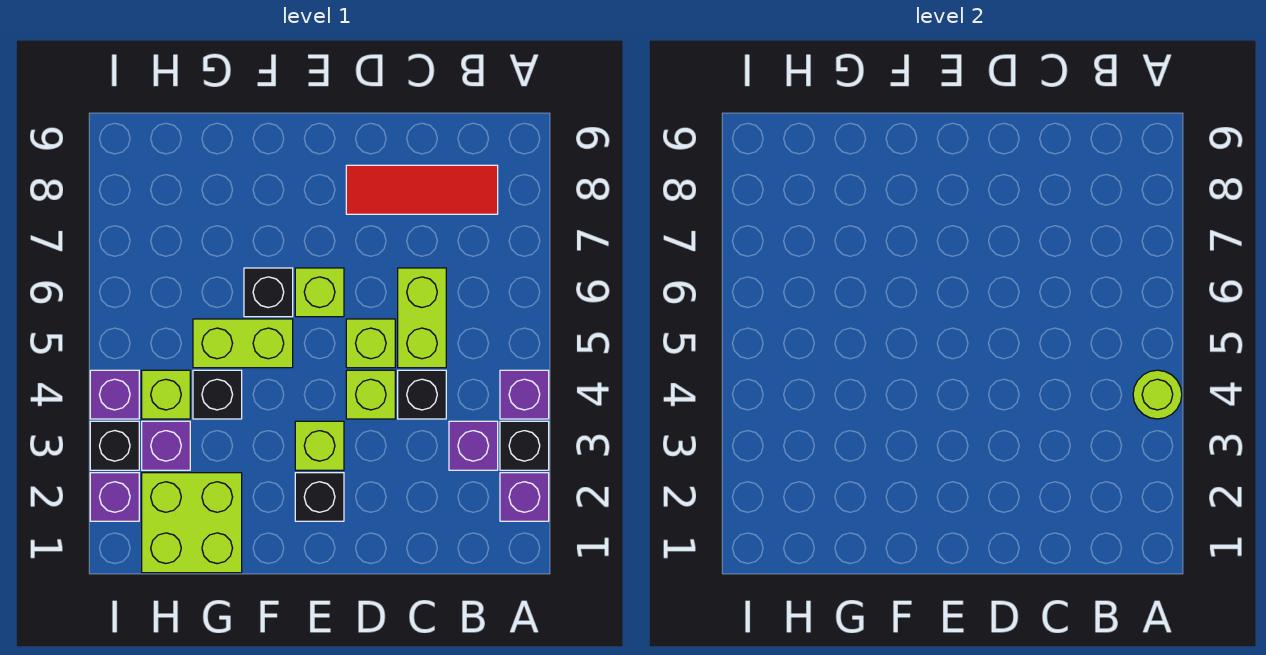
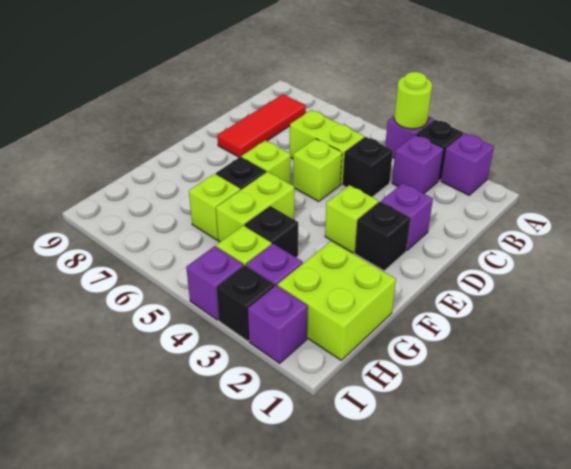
none -> purple brick D2 level 1
lime brick D4 level 1 -> lime brick G6 level 1

